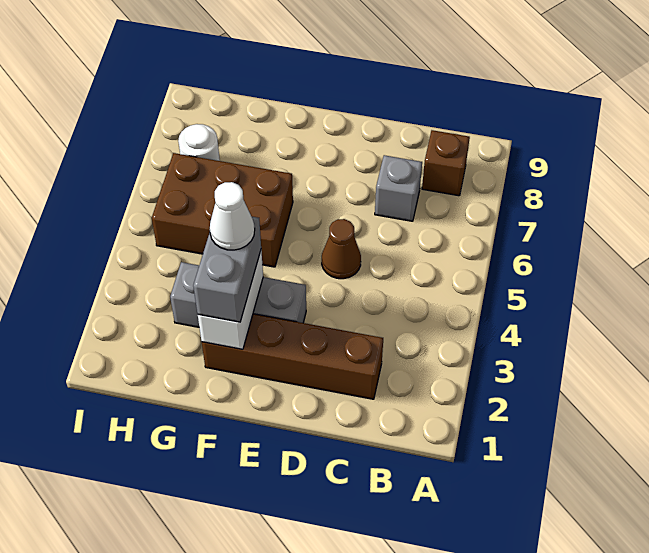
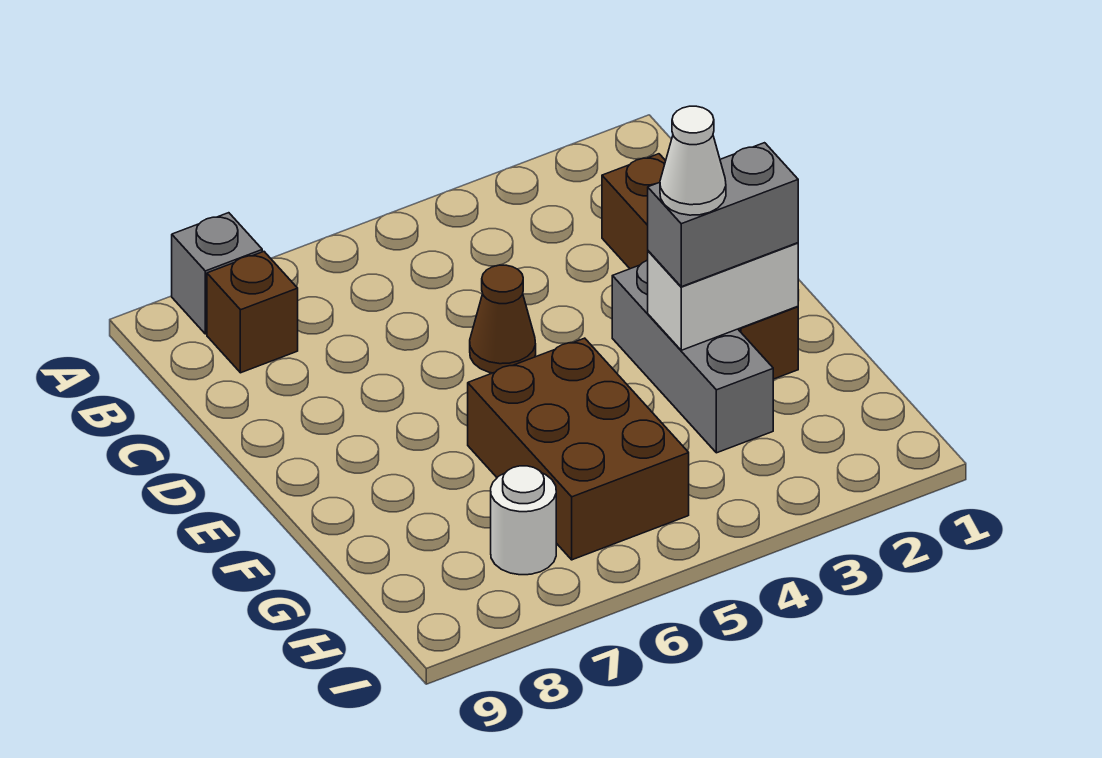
grey brick C7 level 1 -> grey brick A8 level 1

